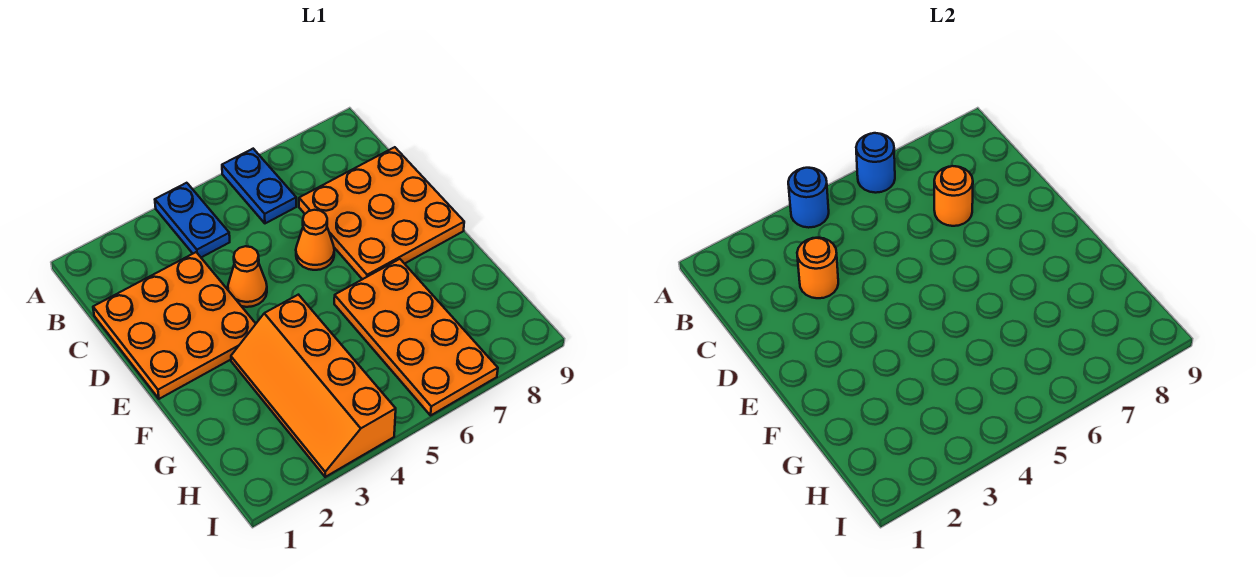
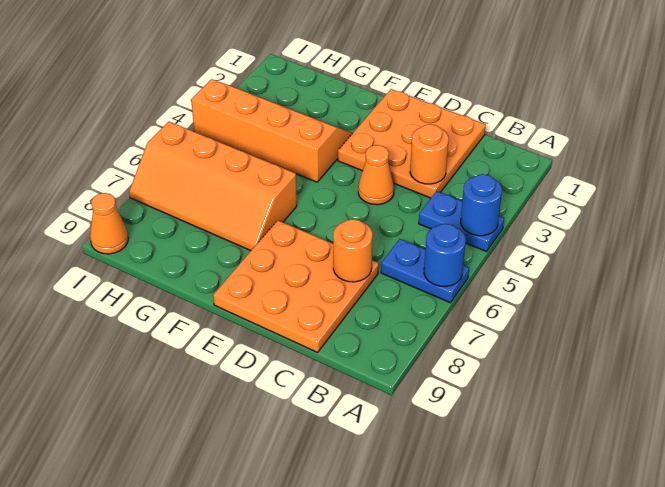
orange cone D6 level 1 -> orange cone I9 level 1
orange plate F6:I7 level 1 -> orange slope F6:I7 level 1 top 6

